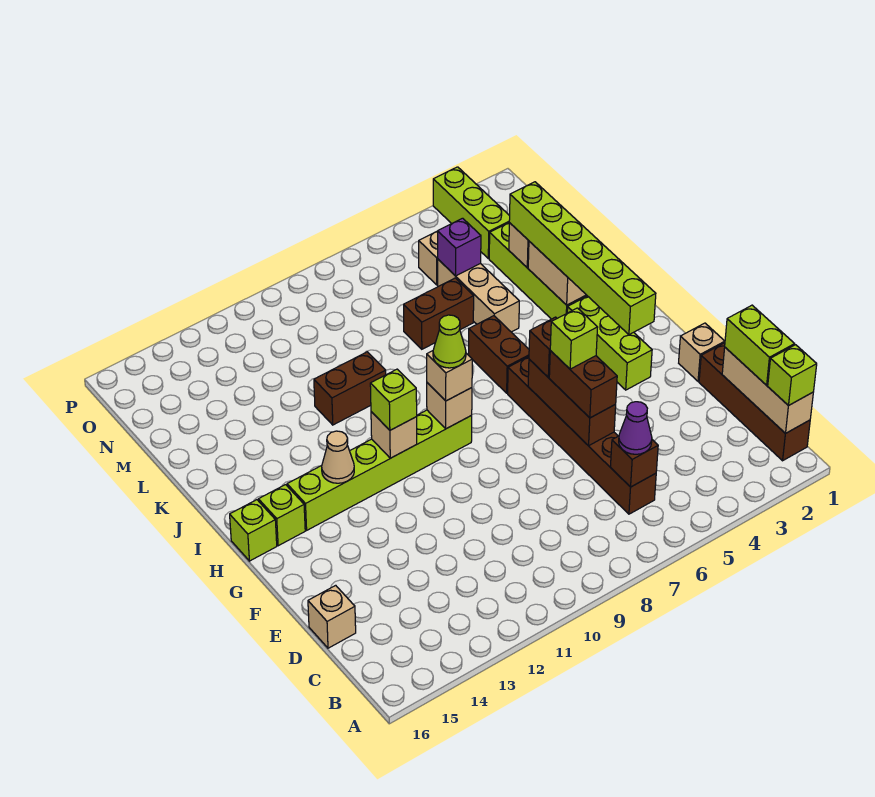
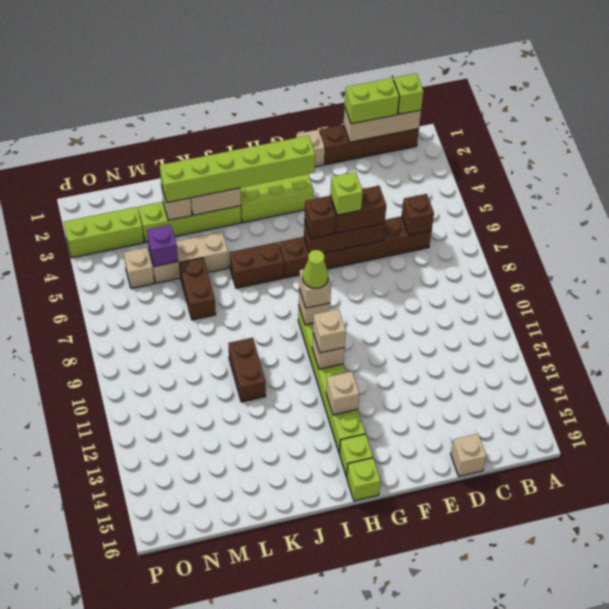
purple cone C6 level 3 -> none
lime brick H11 level 3 -> tan brick H11 level 3
tan cone H13 level 2 -> tan brick H13 level 2

